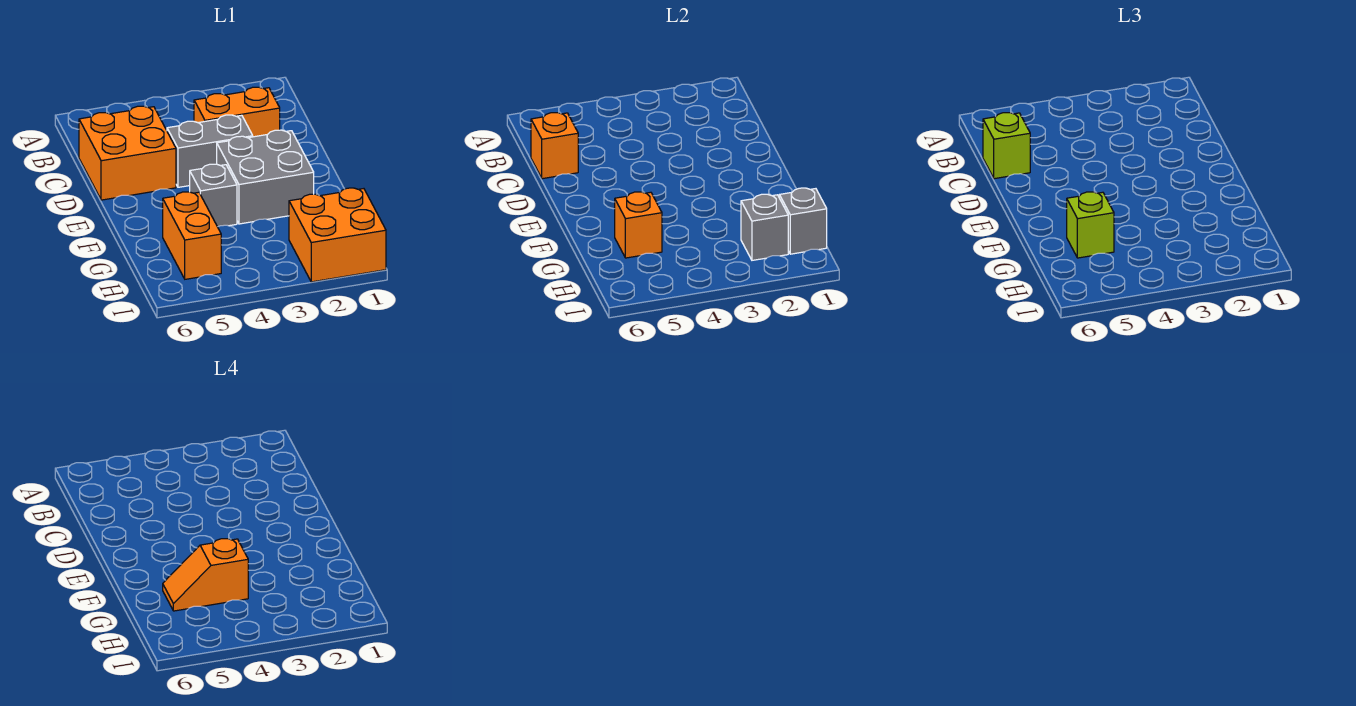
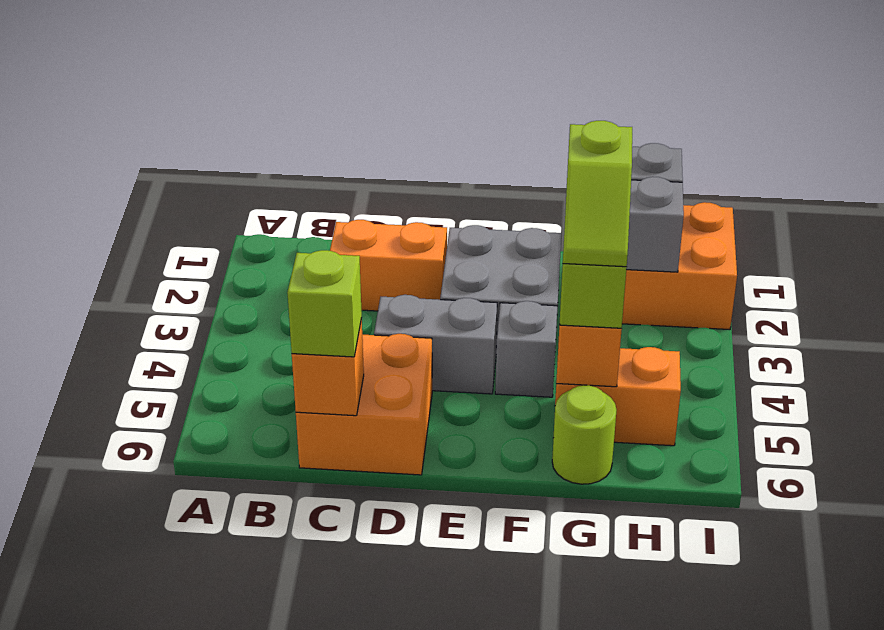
orange brick C2:C3 level 1 -> orange brick C2:D2 level 1
grey brick D3:D4 level 1 -> grey brick D4:E4 level 1
orange slope G4:G5 level 4 top 4 -> lime slope G4:G5 level 4 top 4
none -> lime round brick G6 level 1

